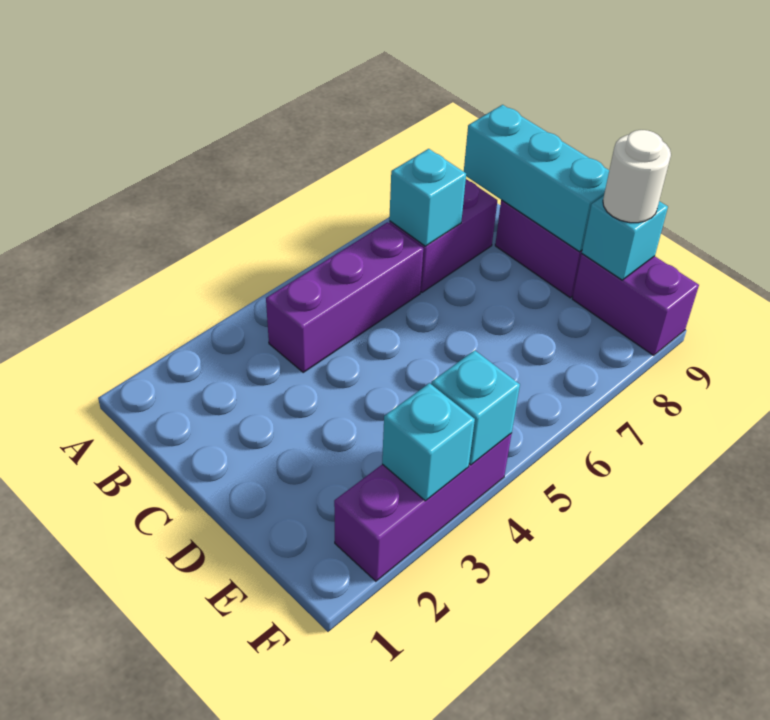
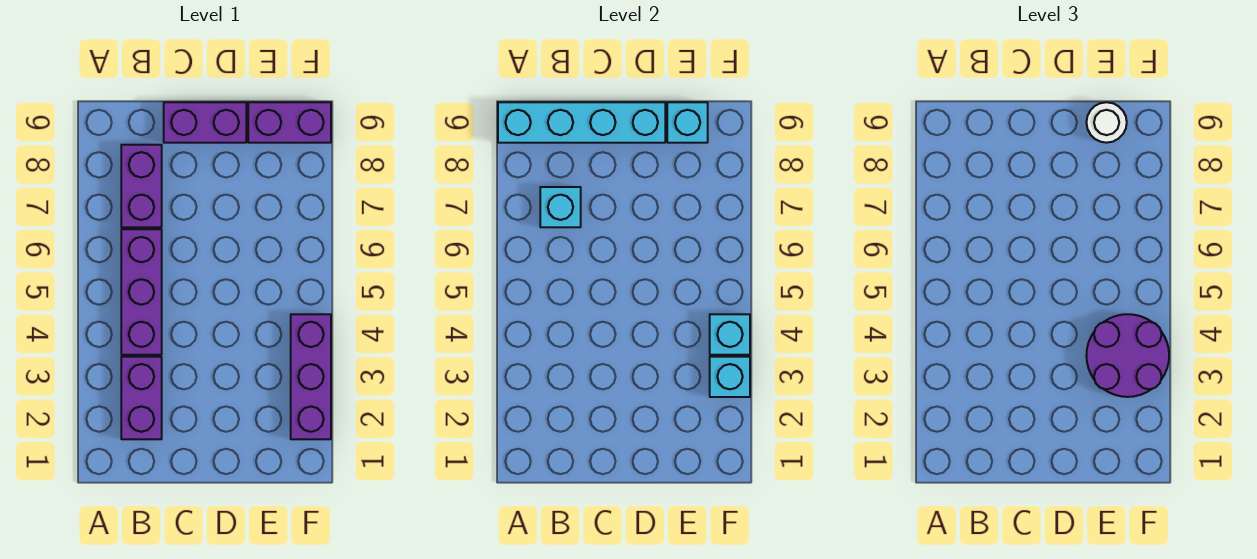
none -> purple brick B2:B3 level 1
cyan brick B9:D9 level 2 -> cyan brick A9:D9 level 2
none -> purple round brick E3:F4 level 3

